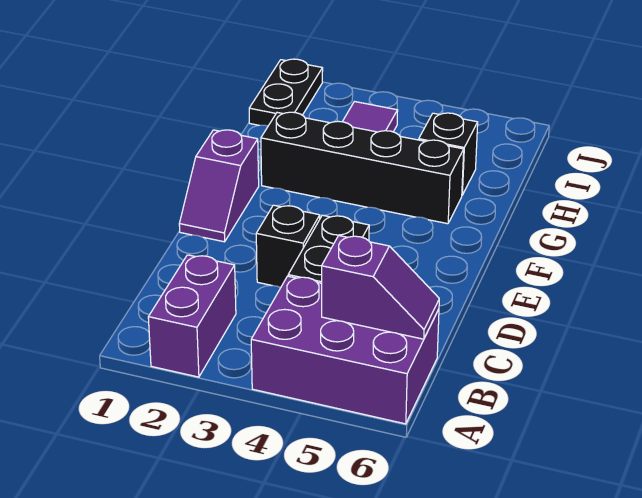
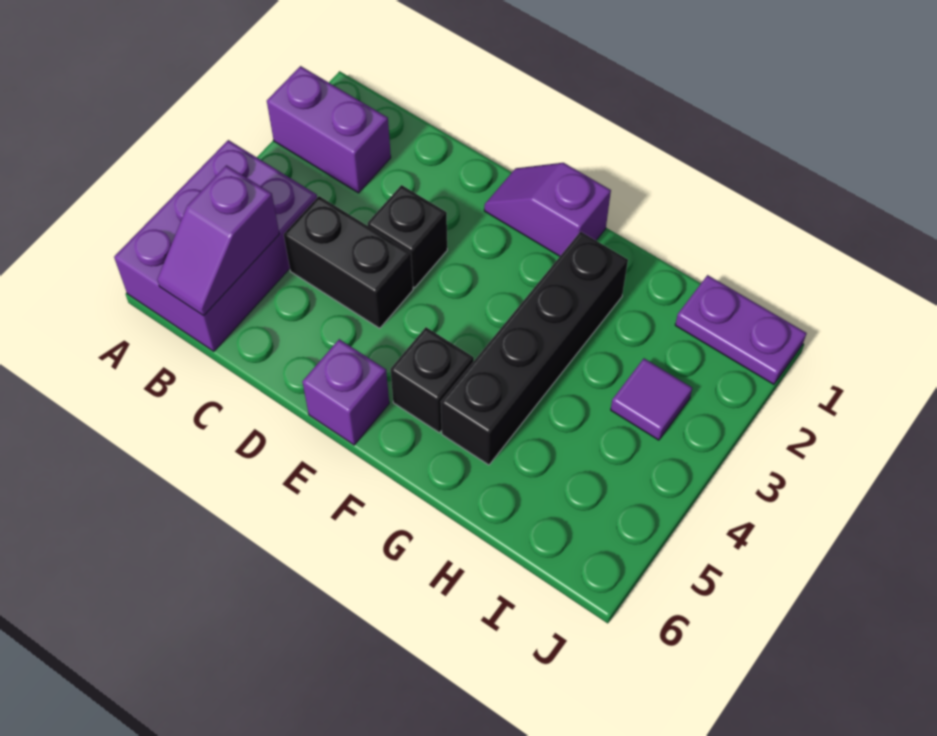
none -> purple brick E6 level 1
black brick H5 level 1 -> black brick F5 level 1
black plate I1:J1 level 1 -> purple plate I1:J1 level 1

